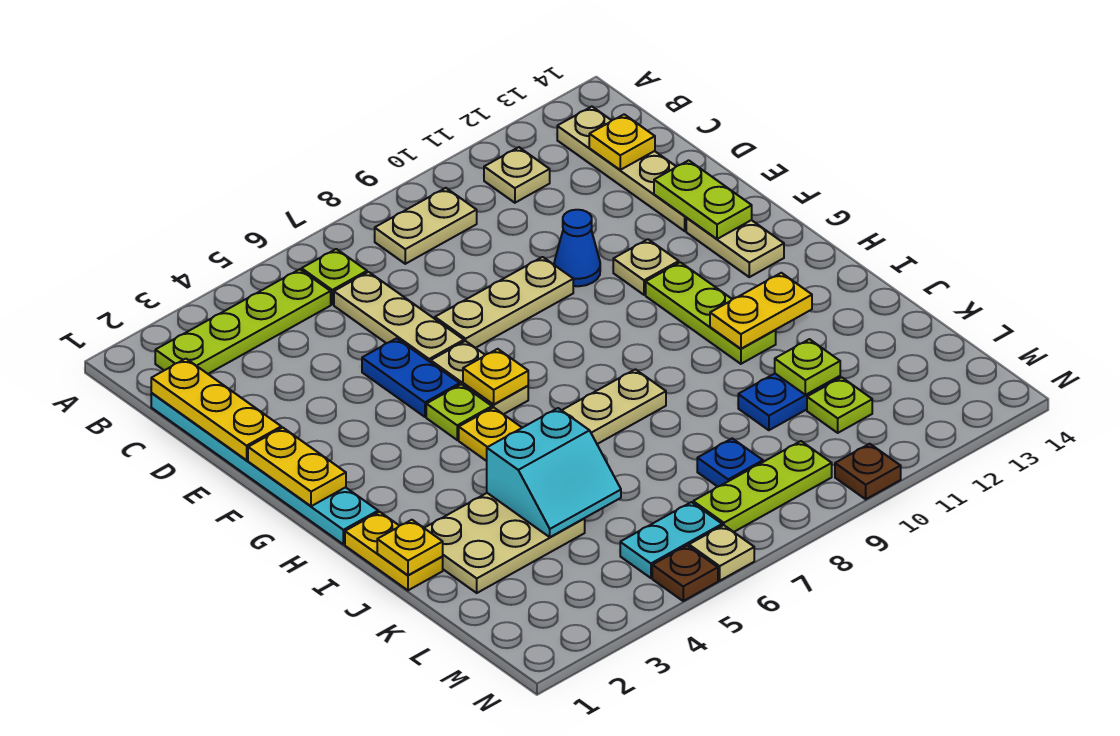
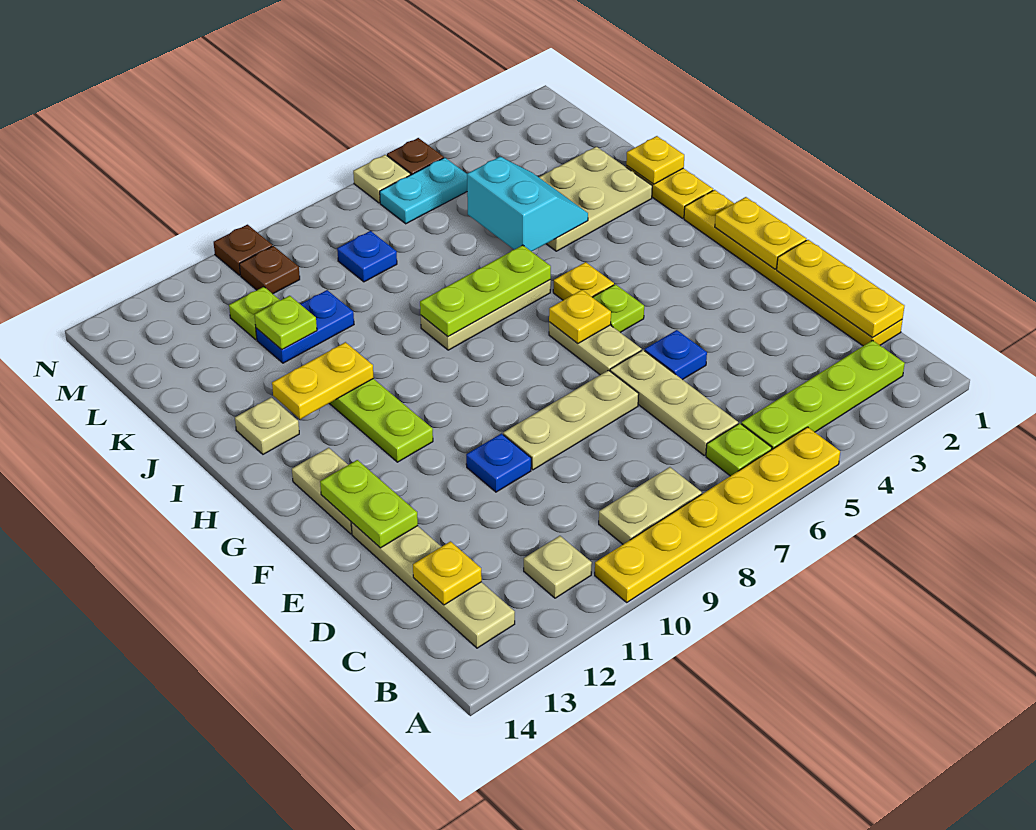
none -> yellow plate A5:A10 level 1
cyan plate C1:H1 level 1 -> yellow plate C1:H1 level 1
blue plate E5:F5 level 1 -> blue plate E5 level 1
blue cone E10 level 1 -> blue plate E10 level 1
tan plate F11 level 1 -> tan plate I13 level 1
cyan slope J4:K5 level 2 top J -> cyan slope J4:K5 level 2 top 5
lime plate M7:M9 level 1 -> lime plate I6:I8 level 2
none -> brown plate M10 level 1

